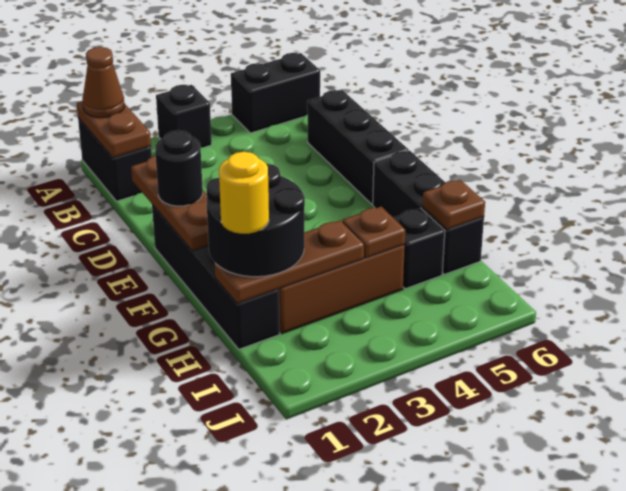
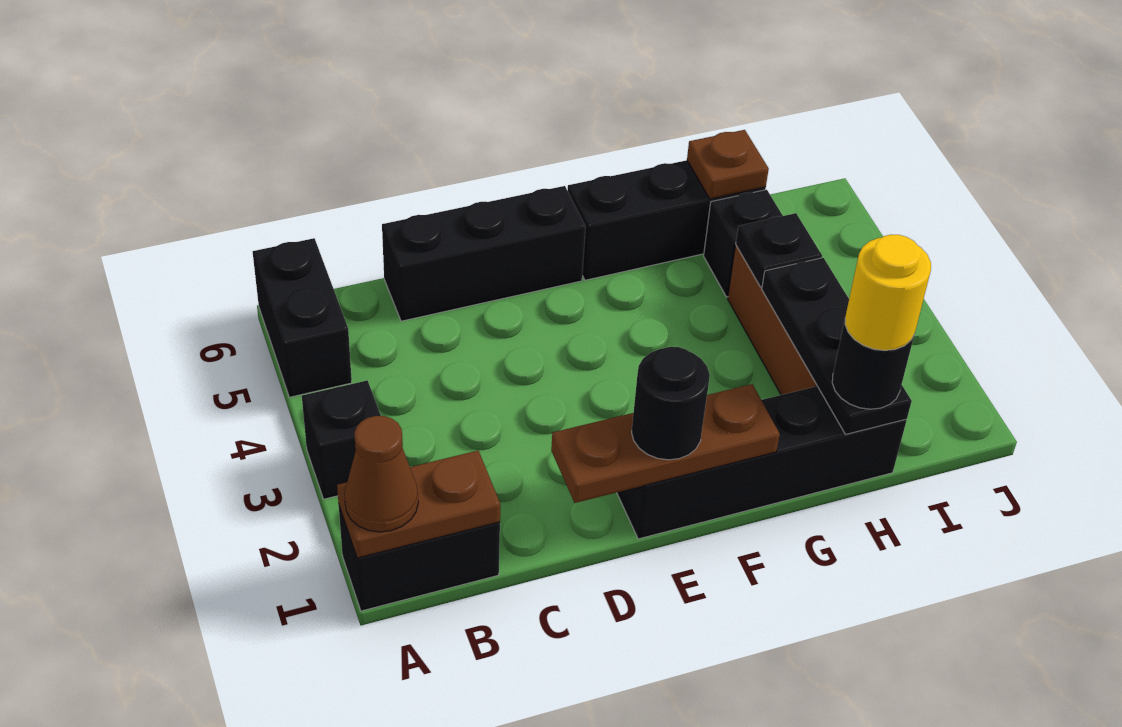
black round brick G1:H2 level 3 -> black round brick H1 level 3
brown plate H1:H3 level 2 -> black plate H1:H3 level 2
brown plate H4 level 2 -> black plate H4 level 2

